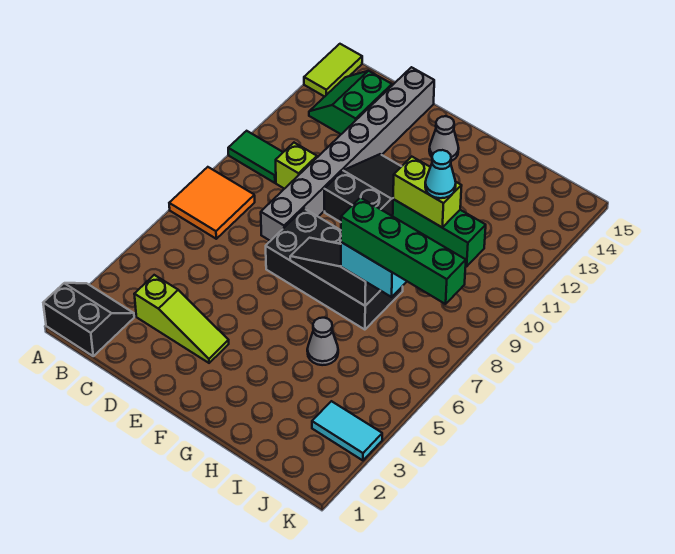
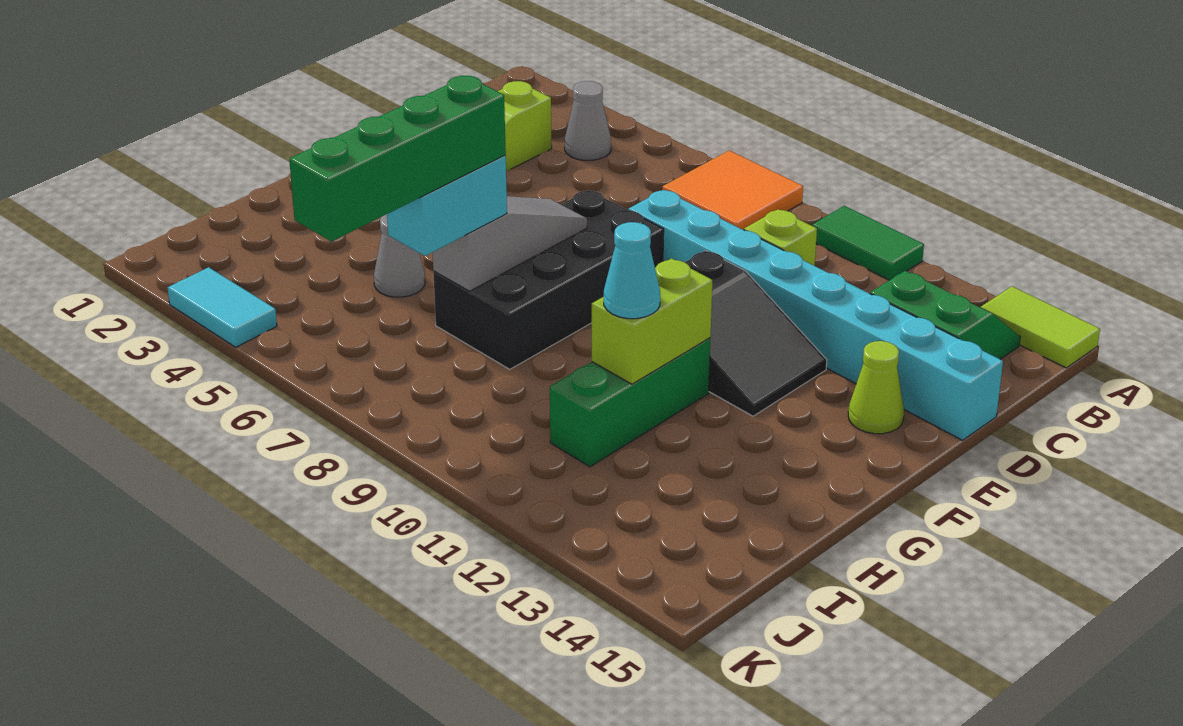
black slope A1:B2 level 1 top 1 -> none
green tile A10:B10 level 1 -> green tile A10:A11 level 1
grey brick D8:D15 level 1 -> cyan brick D8:D15 level 1
none -> lime cone E14 level 1
black slope F7:H7 level 2 top H -> grey slope F7:H7 level 2 top H
grey cone F14 level 1 -> grey cone B4 level 1
cyan tile J3:K3 level 1 -> cyan tile K3:K4 level 1

